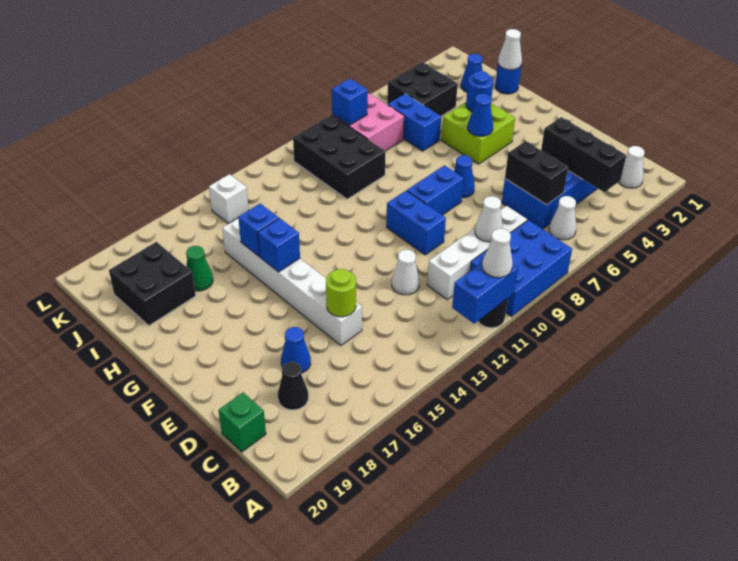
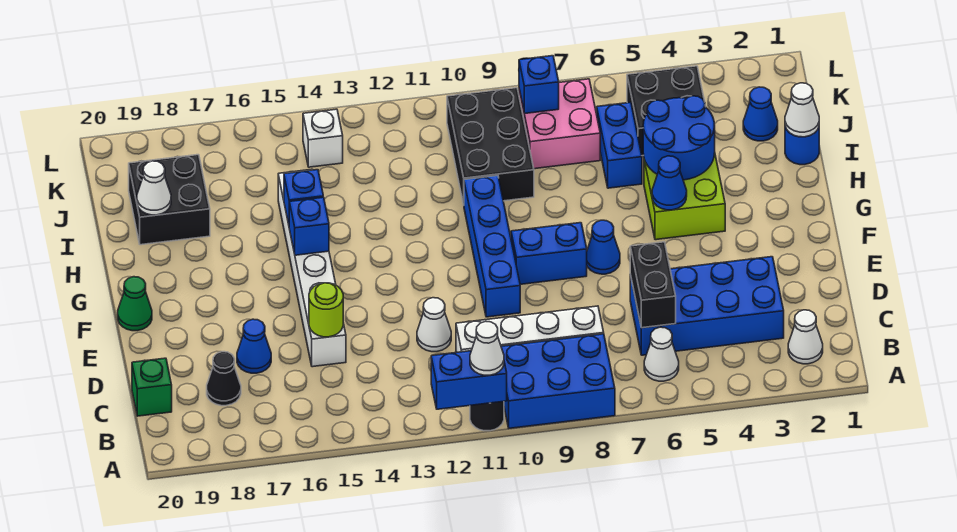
black brick B4:D4 level 2 -> none
white cone C9 level 2 -> white cone I19 level 2
blue brick E10:F10 level 1 -> blue brick E10:H10 level 1
blue round brick H4 level 2 -> blue round brick H4:I5 level 2
green cone I17 level 1 -> green cone F20 level 1

